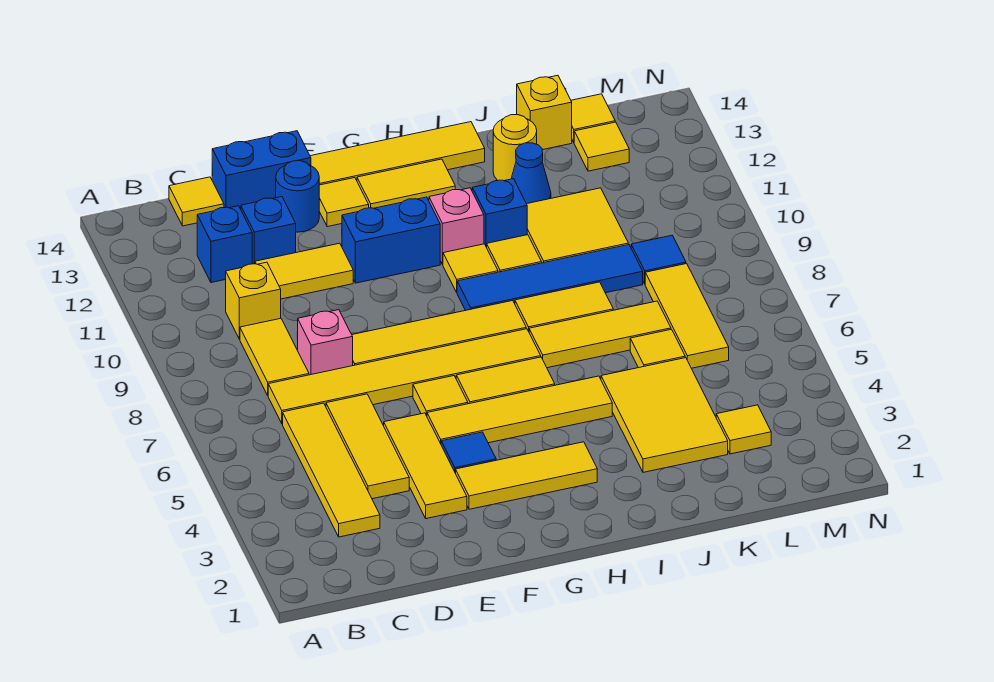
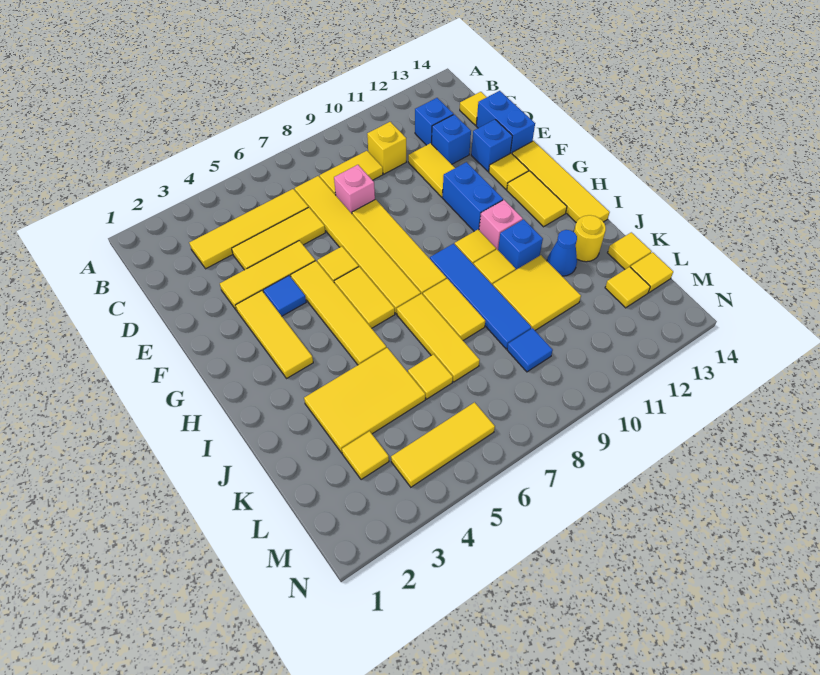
blue round brick E13 level 1 -> blue brick E13 level 1
yellow brick K14 level 1 -> yellow tile K14 level 1
yellow tile L6:L8 level 1 -> yellow tile M4:M6 level 1

